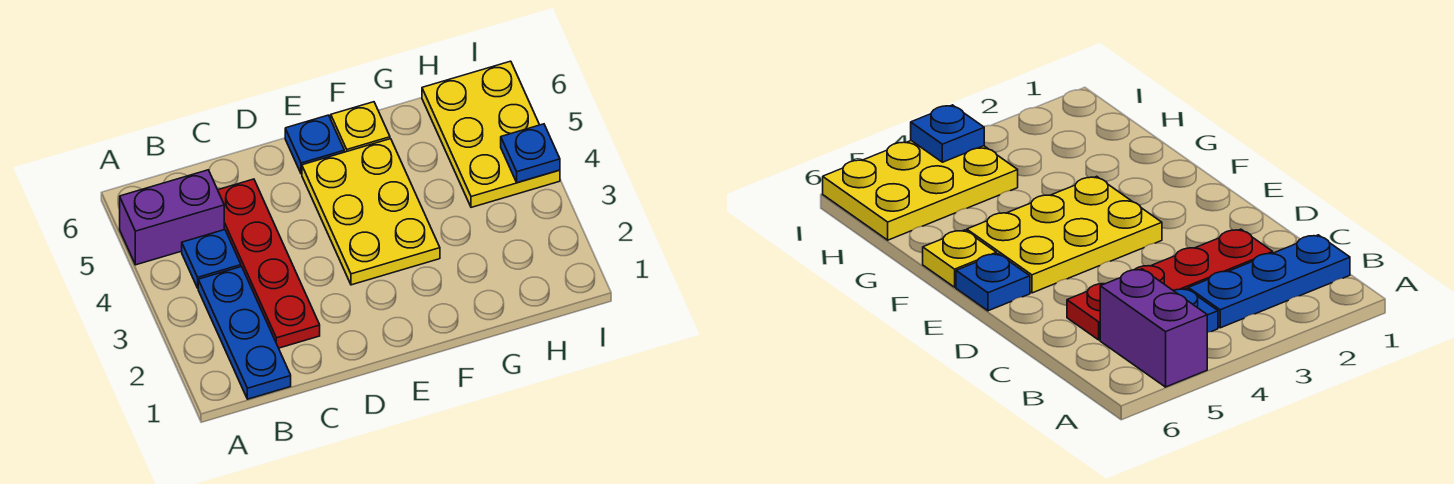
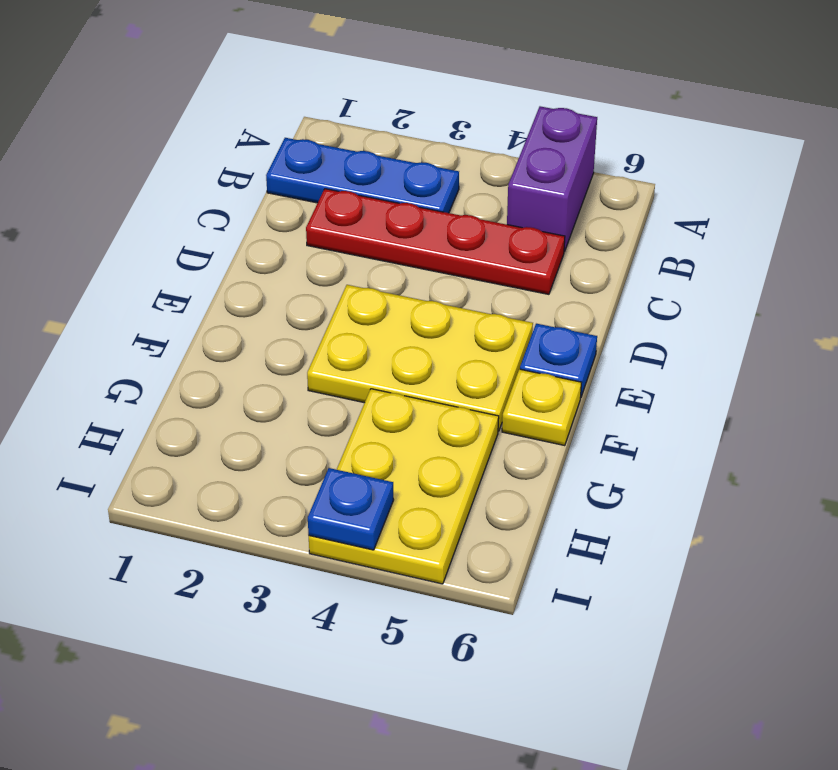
blue plate B4 level 1 -> none
yellow plate H4:I6 level 1 -> yellow plate G4:I5 level 1

